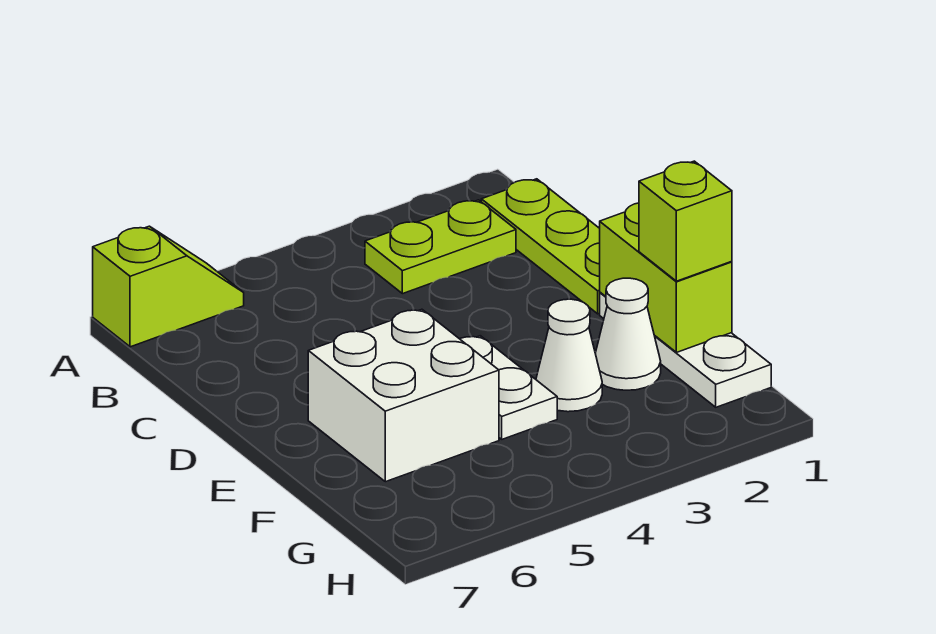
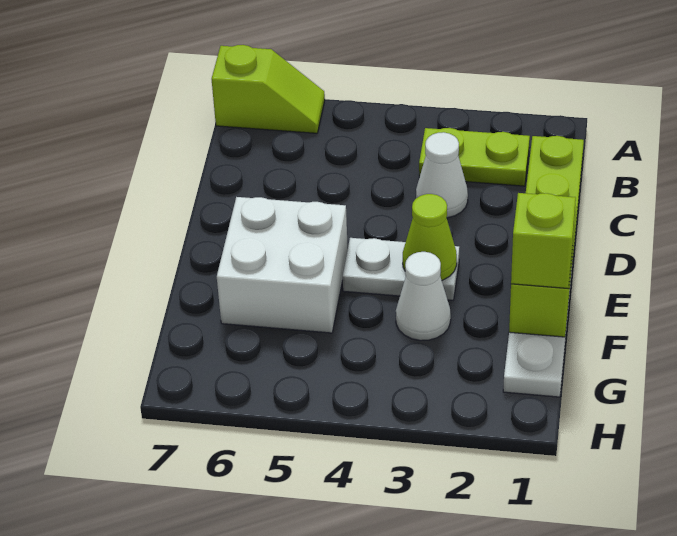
none -> lime cone E3 level 2
white plate E4:F4 level 1 -> white plate E3:E4 level 1
white cone F2 level 1 -> white cone C3 level 1

